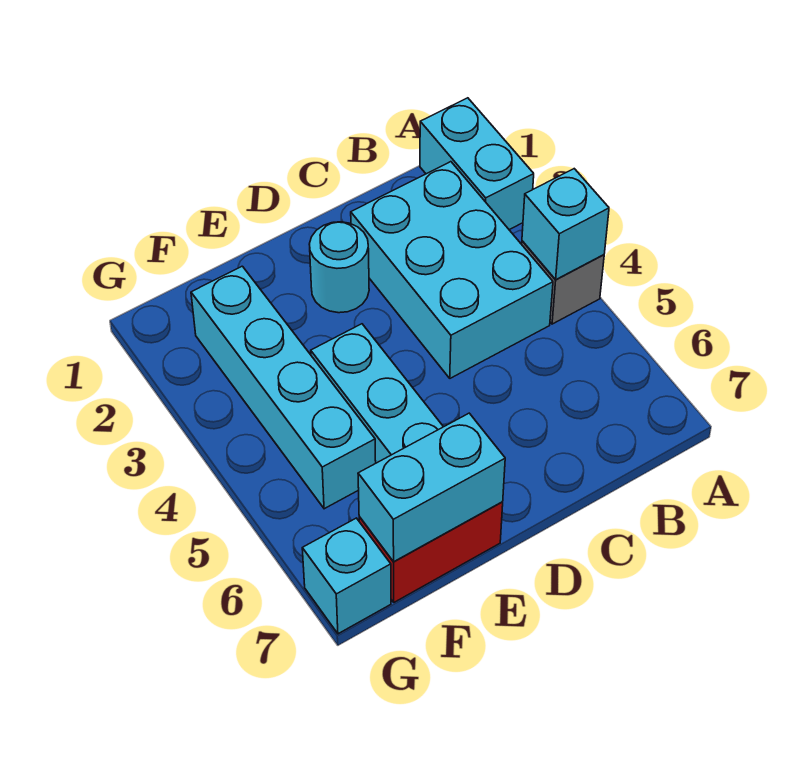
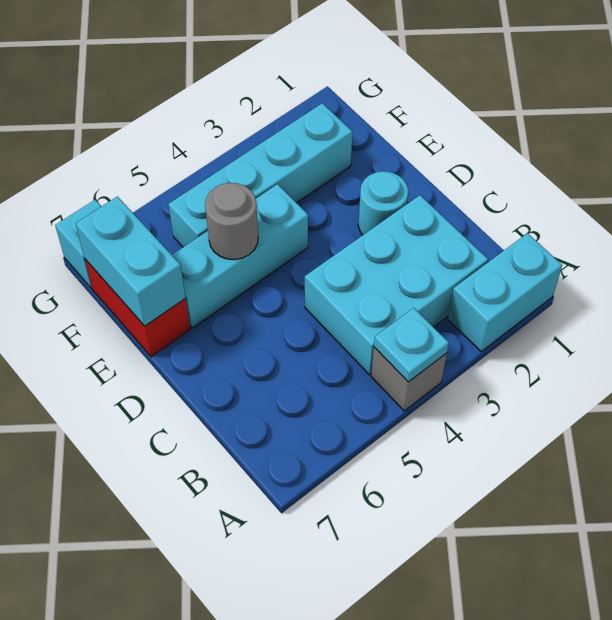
cyan brick A4 level 2 -> cyan plate A4 level 2
none -> grey round brick E5 level 2

